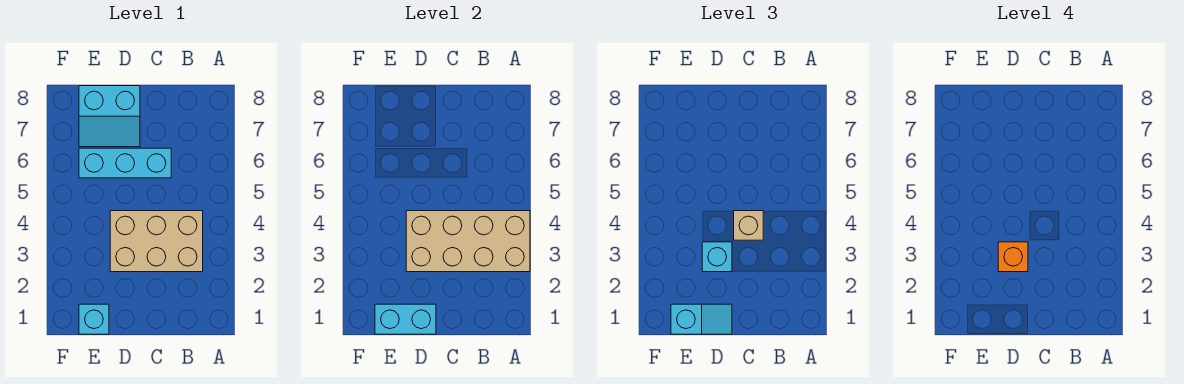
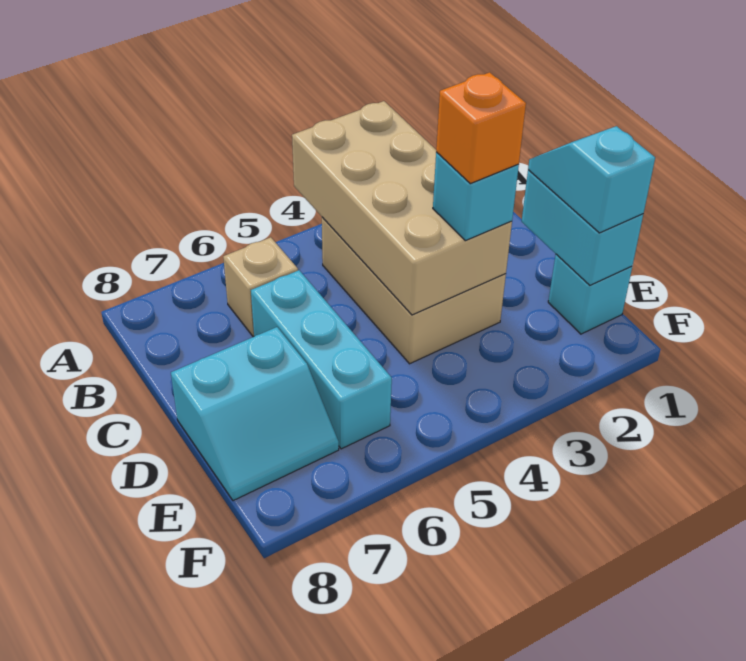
tan brick C4 level 3 -> tan brick B6 level 1
cyan slope D7:E8 level 1 top 8 -> cyan slope D7:E8 level 1 top D

